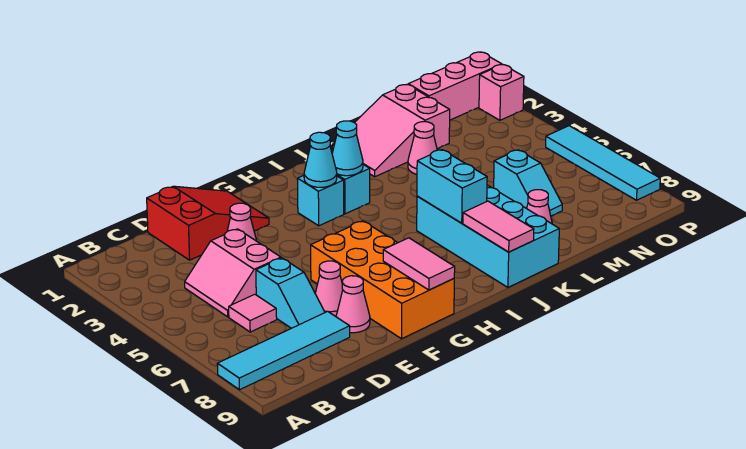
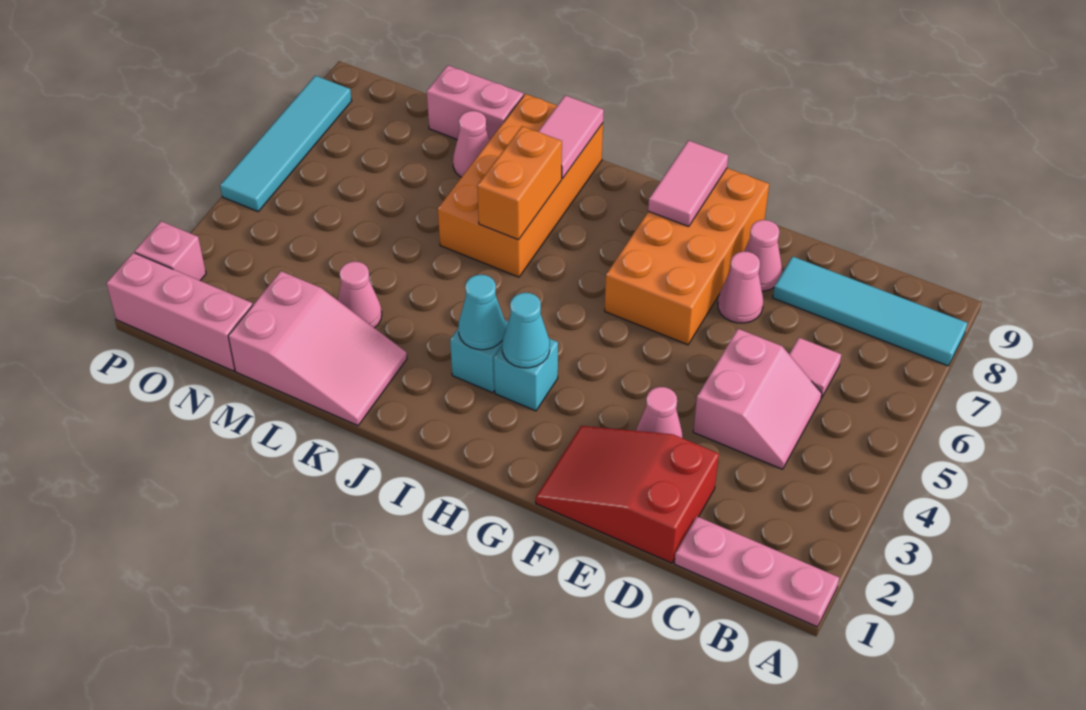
none -> pink plate A1:C1 level 1
cyan slope D6:D7 level 1 top 6 -> none
cyan brick J6:K9 level 1 -> orange brick J6:K9 level 1
cyan brick J6:J7 level 2 -> orange brick J6:J7 level 2
none -> pink brick L9:M9 level 1
cyan slope M6:M7 level 1 top 6 -> none

